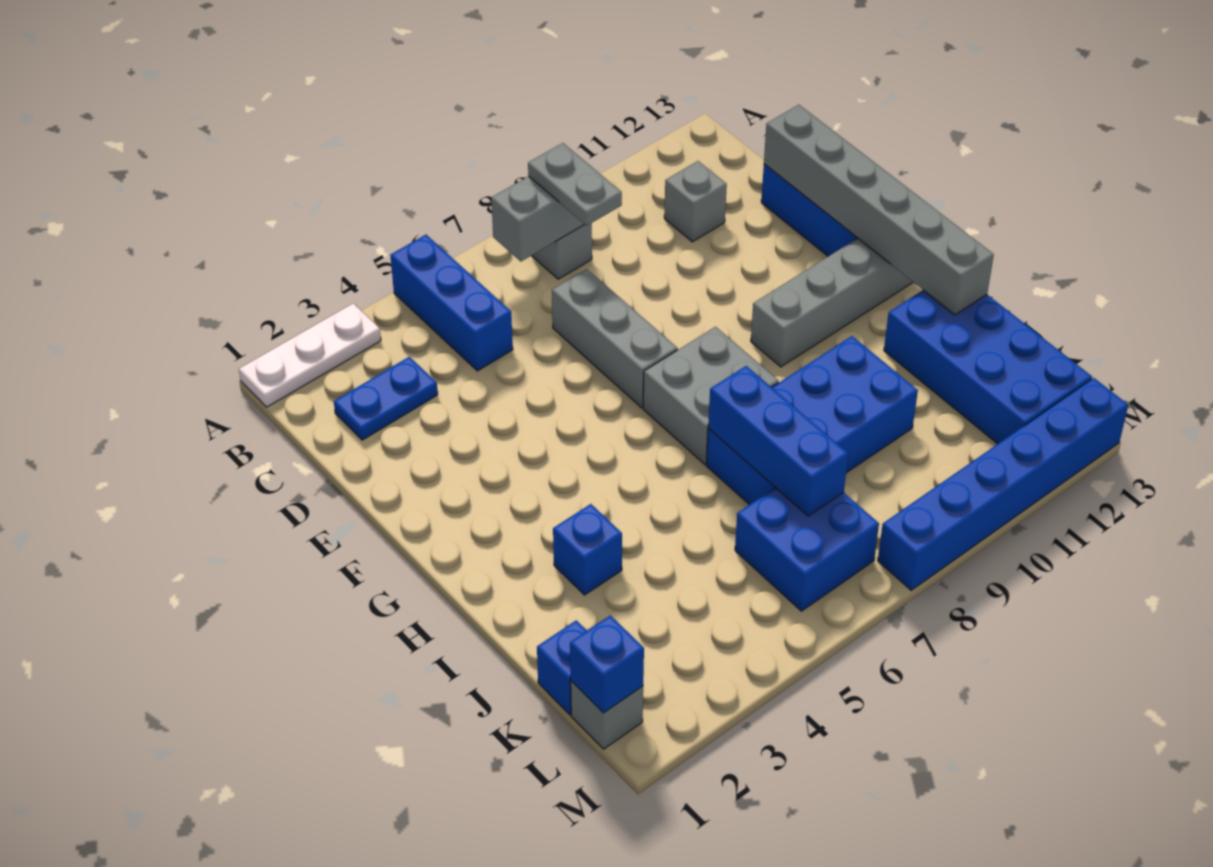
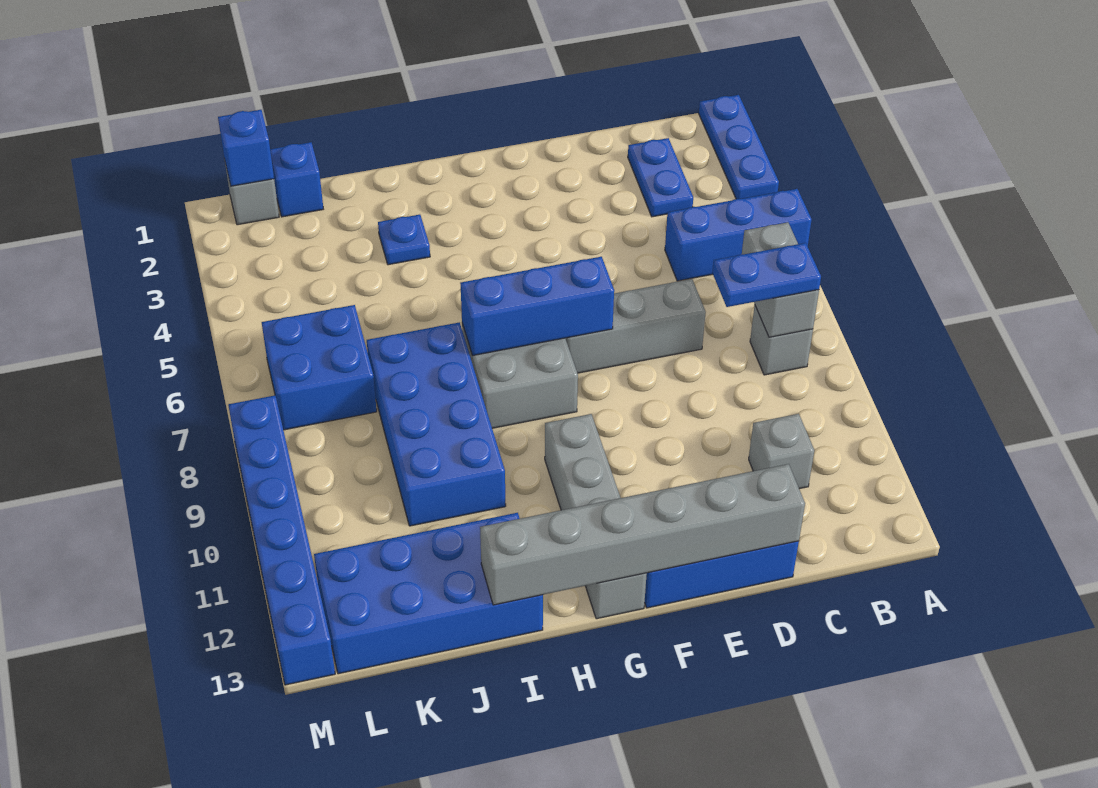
white plate A1:A3 level 1 -> blue plate A1:A3 level 1
grey plate B8:C8 level 3 -> blue plate B8:C8 level 3
blue brick I3 level 1 -> blue plate I3 level 1
blue brick I7:K7 level 2 -> blue brick F7:H7 level 2

